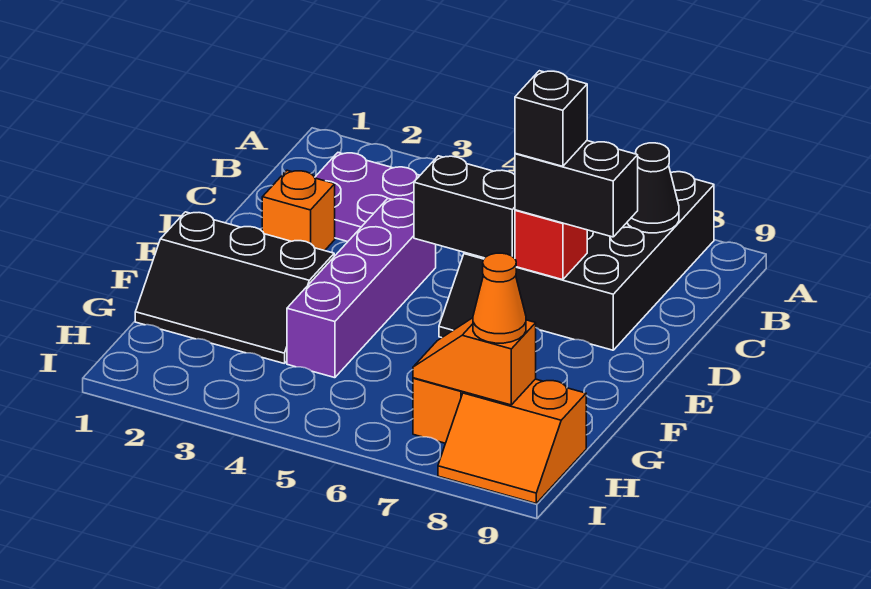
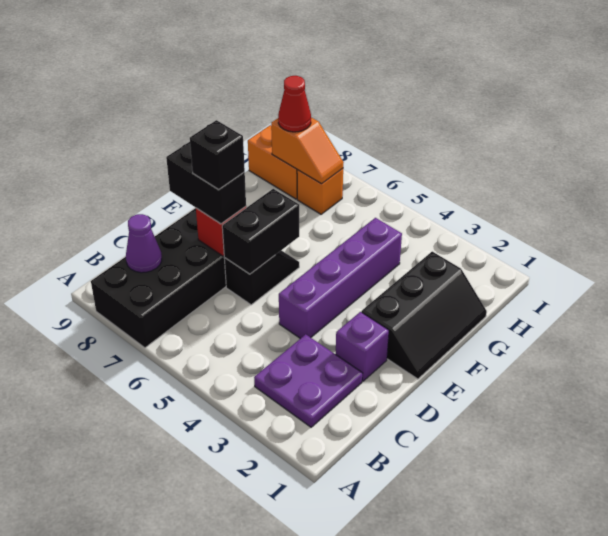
black cone B8 level 2 -> purple cone B8 level 2
orange brick D2 level 1 -> purple brick D2 level 1
black brick D5:D6 level 2 -> black brick D6:E6 level 2
black slope F1:G3 level 1 top F -> black slope E1:G2 level 1 top 2
orange cone H8 level 3 -> red cone H8 level 3

